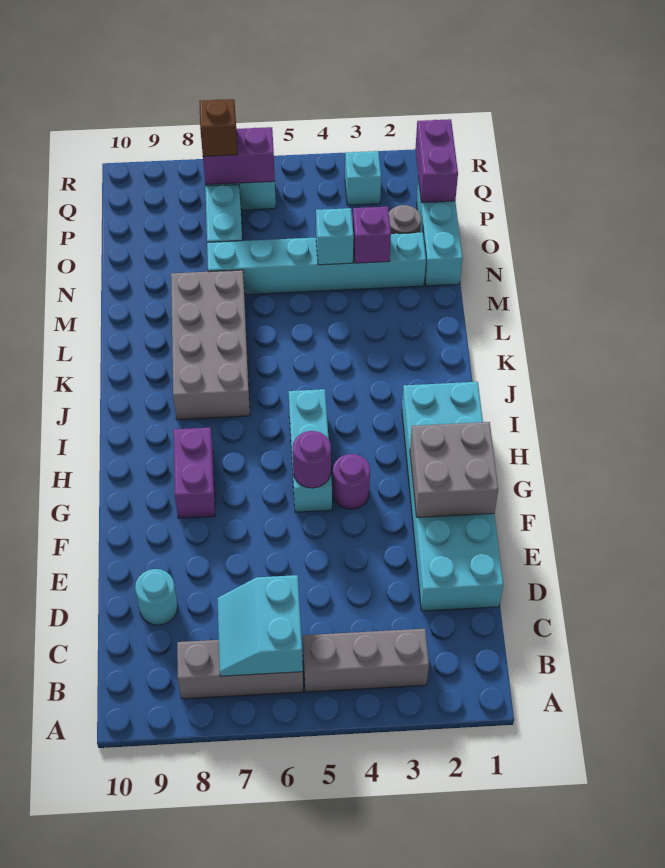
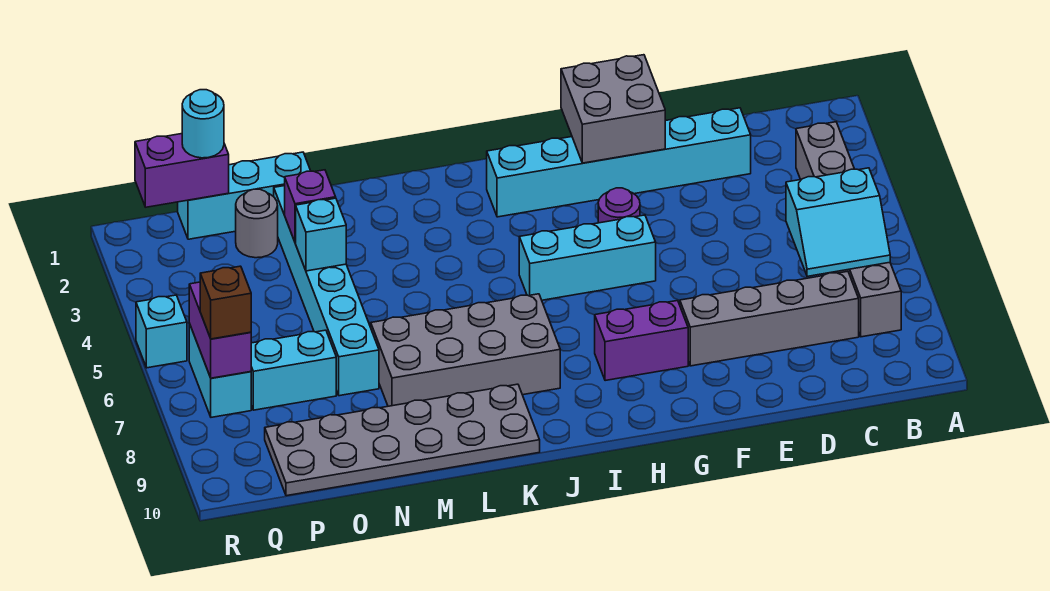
none -> grey brick C8:F8 level 1
cyan brick D1:I2 level 1 -> cyan brick D2:I2 level 1
cyan round brick D9 level 1 -> cyan round brick P1 level 3
purple round brick G5 level 2 -> none
none -> grey plate K9:P10 level 1
cyan brick Q3 level 1 -> cyan brick R5 level 1

